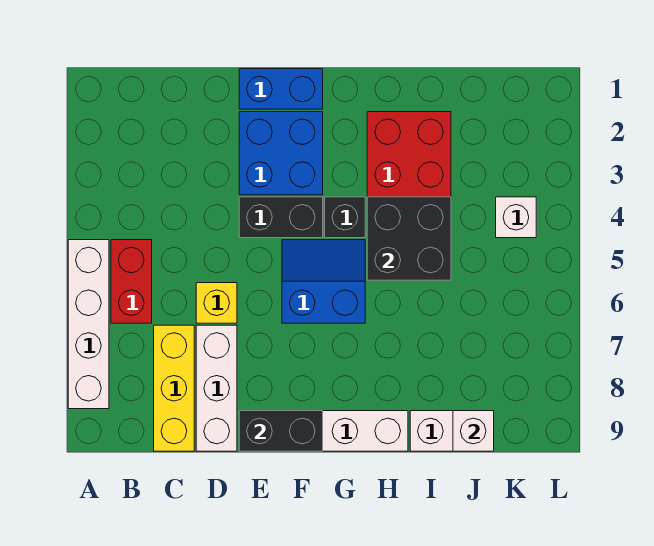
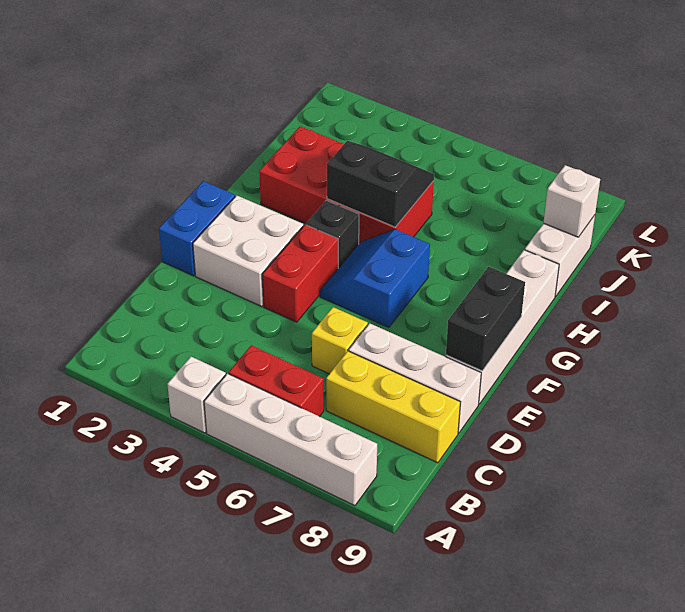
blue brick E2:F3 level 1 -> white brick E2:F3 level 1
black brick E4:F4 level 1 -> red brick E4:F4 level 1
black brick H4:I5 level 2 -> black slope H4:I5 level 2 top H
white brick K4 level 1 -> white brick A4 level 1

